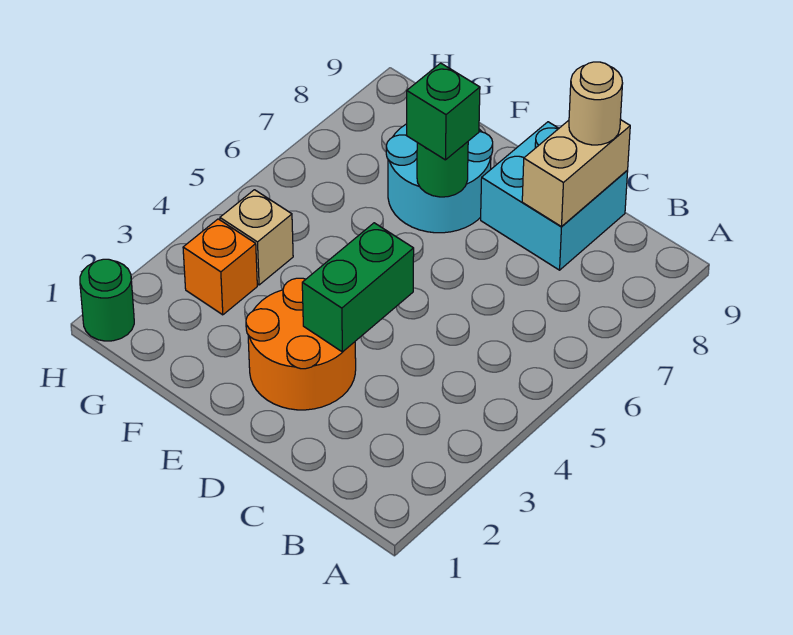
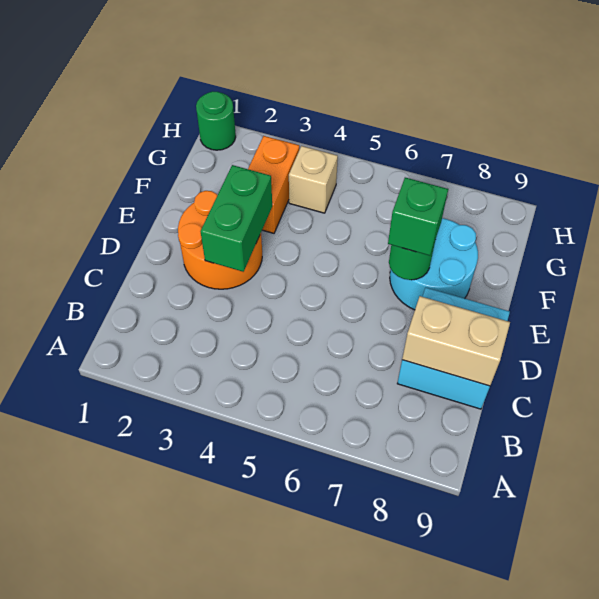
tan round brick C9 level 3 -> none
green brick D3:D4 level 2 -> green brick D3:E3 level 2
orange brick G3 level 1 -> orange brick F3:G3 level 1

